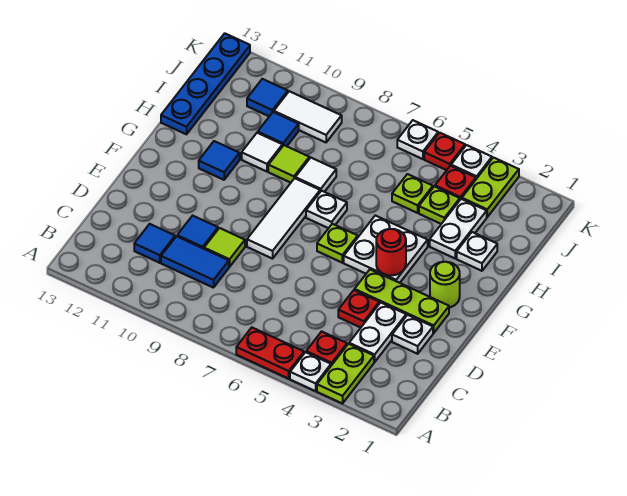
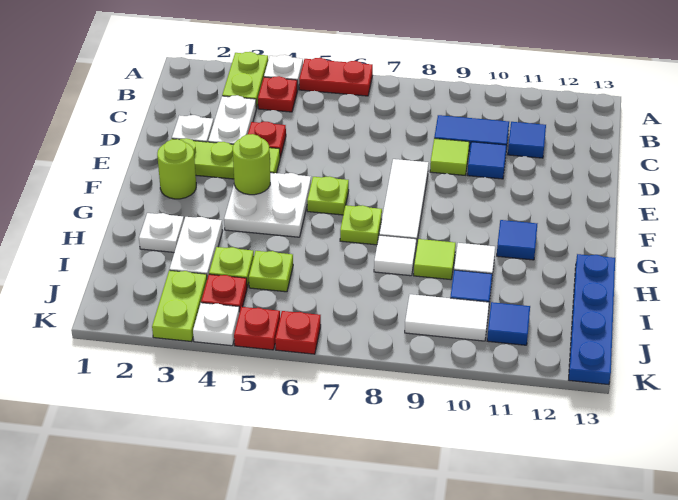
red round brick F4 level 2 -> lime round brick F4 level 2
white plate G7 level 1 -> lime plate G7 level 1
white plate K6 level 1 -> red plate K6 level 1

